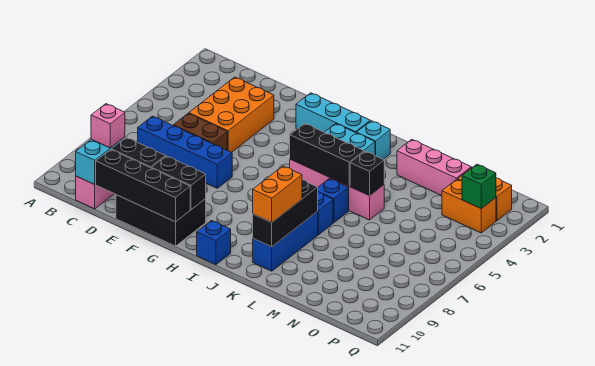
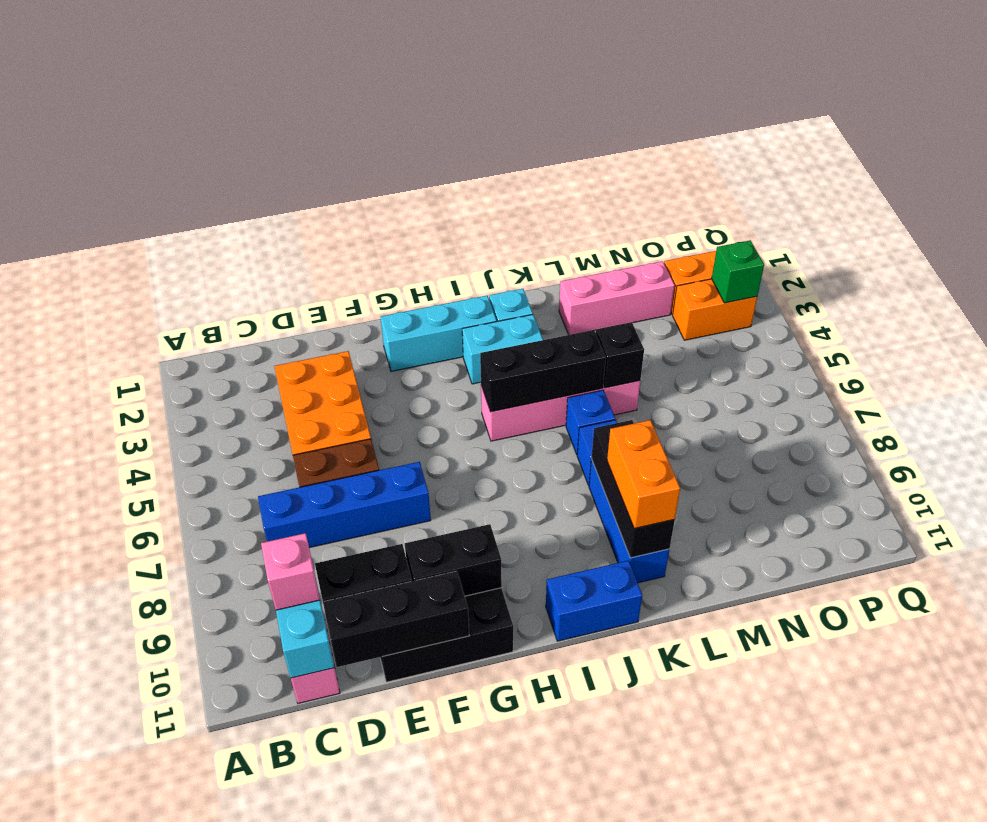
black brick D11:G11 level 2 -> black brick D11:F11 level 2
blue brick I11 level 1 -> blue brick I11:J11 level 1

